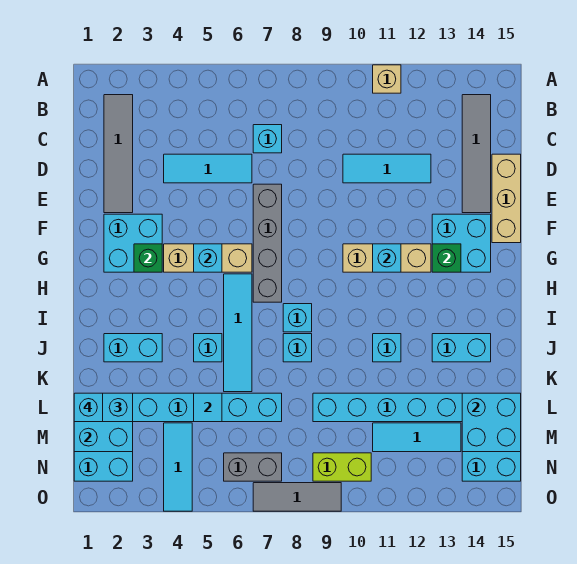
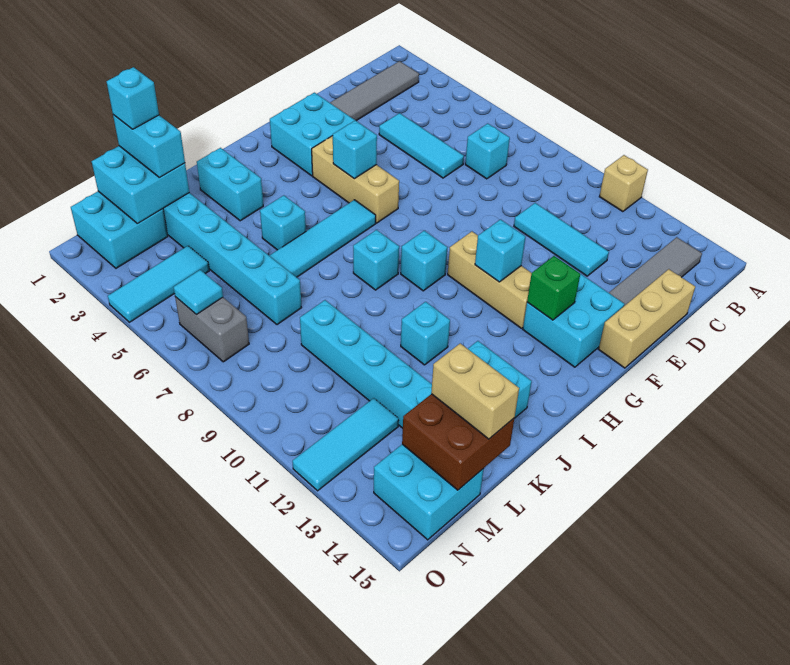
grey brick E7:H7 level 1 -> none
green brick G3 level 2 -> none
cyan brick J8 level 1 -> cyan brick H9 level 1
cyan tile L5 level 2 -> cyan tile N6 level 2
cyan brick L14:M15 level 2 -> brown brick L14:M15 level 2
none -> tan brick L14:L15 level 3
cyan tile M11:M13 level 1 -> cyan tile M12:O12 level 1
lime brick N9:N10 level 1 -> none
grey tile O7:O9 level 1 -> none

